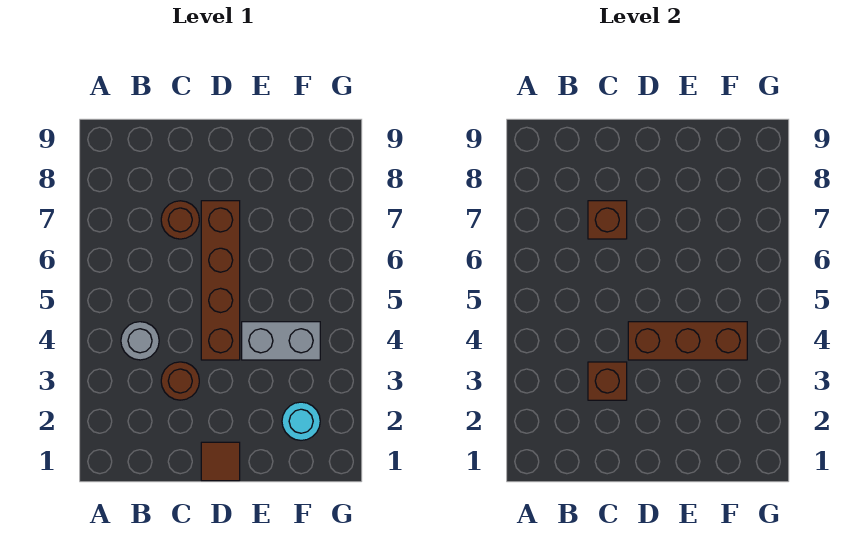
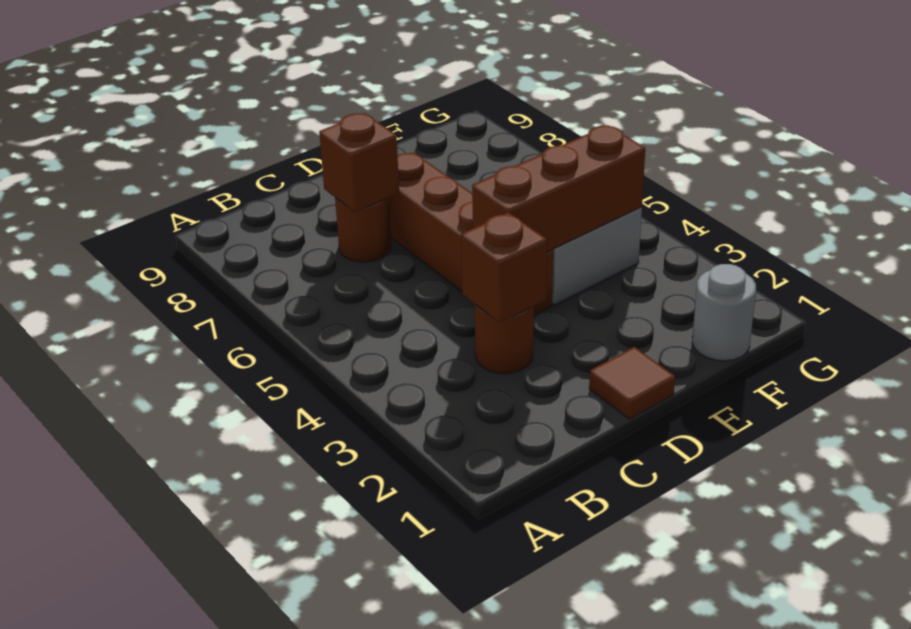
grey round brick B4 level 1 -> grey round brick F1 level 1
cyan round brick F2 level 1 -> none

